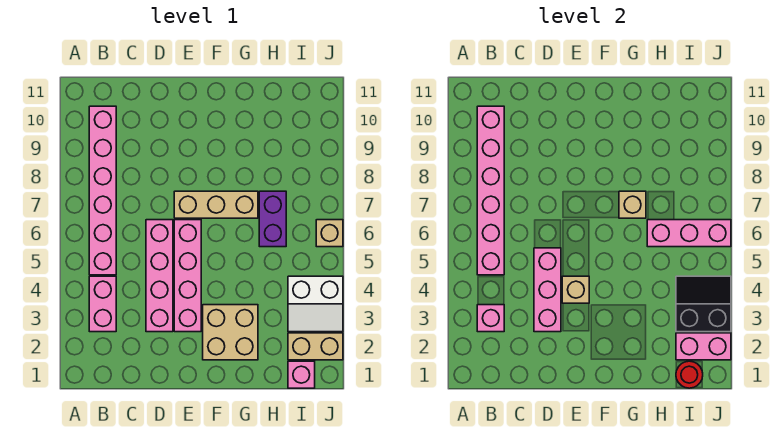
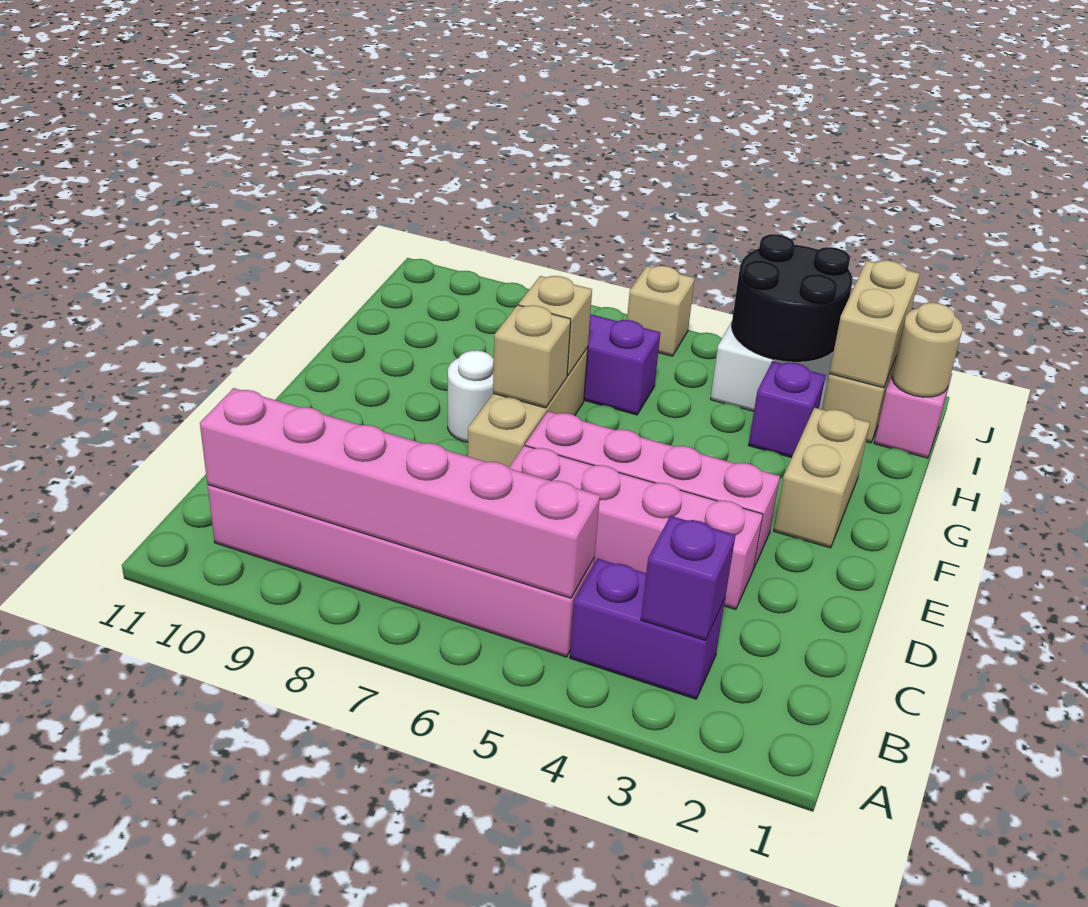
pink brick B3:B4 level 1 -> purple brick B3:B4 level 1
pink brick B3 level 2 -> purple brick B3 level 2
pink brick D3:D5 level 2 -> none
tan brick E4 level 2 -> tan brick F7 level 2
tan brick F2:G3 level 1 -> tan brick F2:G2 level 1
none -> white round brick F8 level 1
none -> purple brick H3 level 1
pink brick H6:J6 level 2 -> none
red round brick I1 level 2 -> tan round brick I1 level 2
pink brick I2:J2 level 2 -> tan brick I2:J2 level 2
black slope I3:J4 level 2 top 3 -> black round brick I3:J4 level 2

